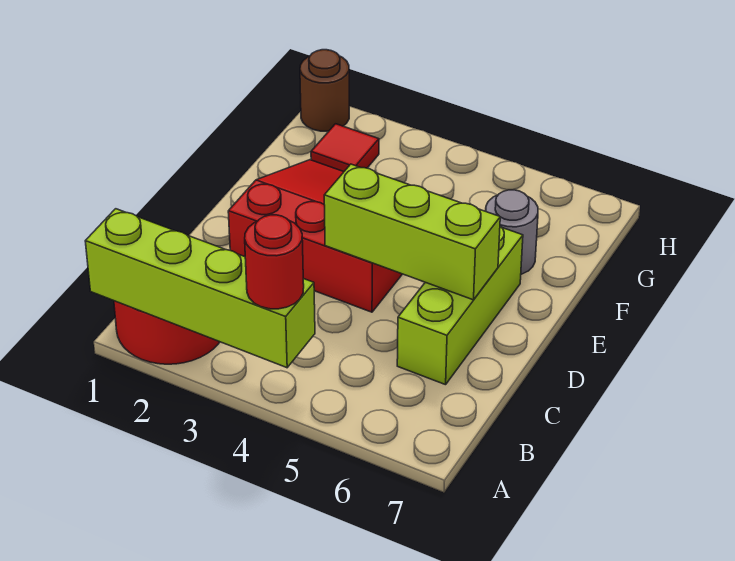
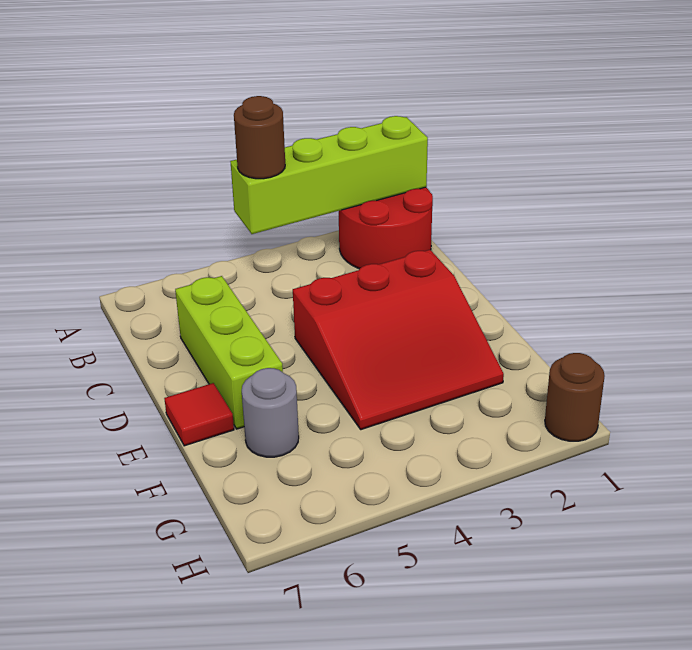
red round brick A4 level 3 -> brown round brick A4 level 3
lime brick D4:D6 level 2 -> none
red tile G2 level 1 -> red tile E7 level 1

